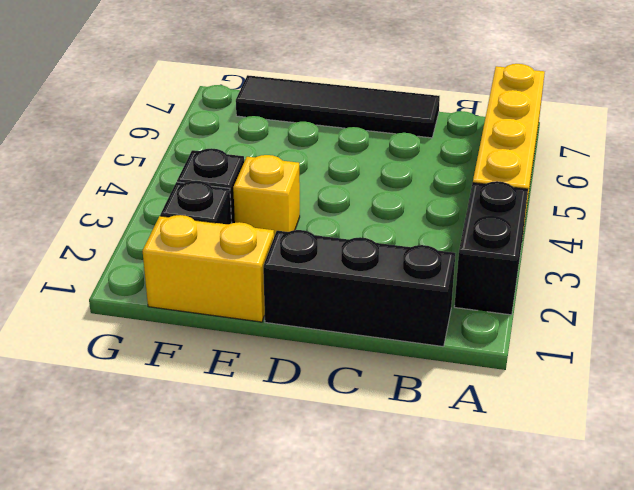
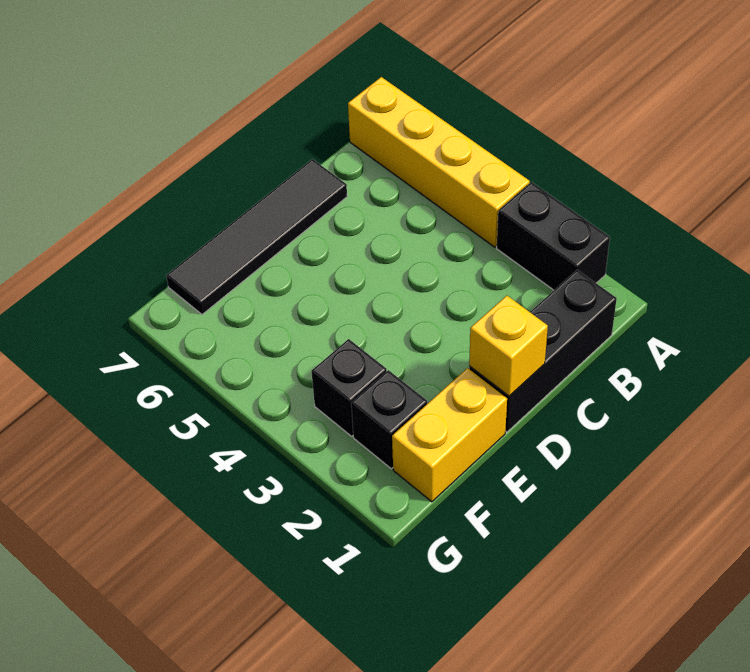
yellow brick E3 level 1 -> yellow brick D1 level 2

